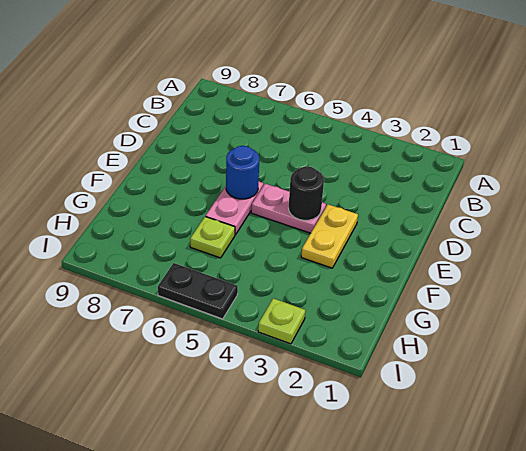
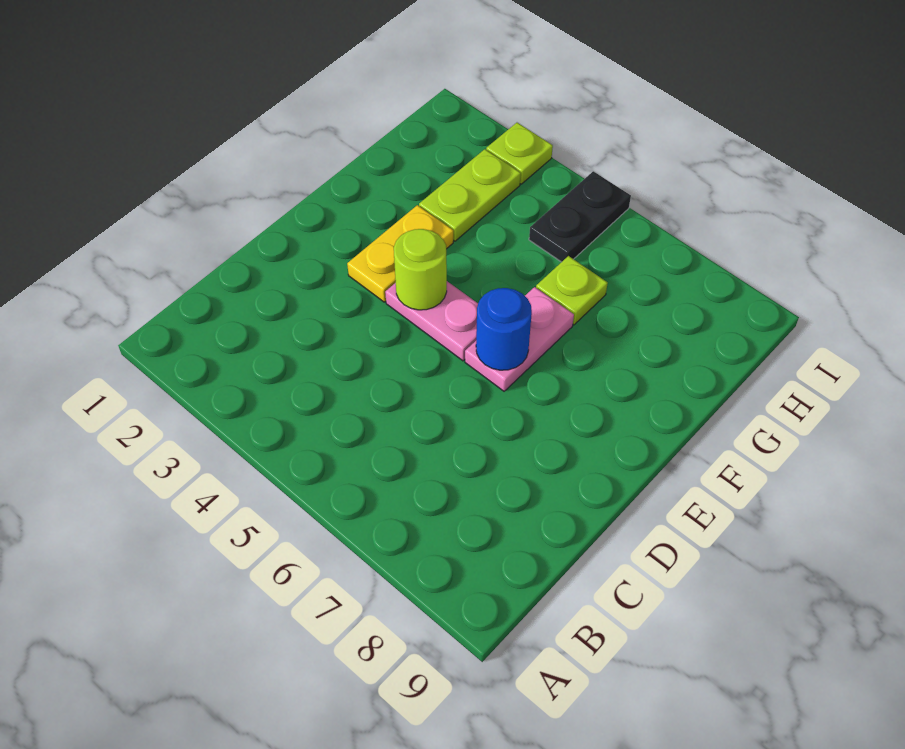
black round brick E4 level 2 -> lime round brick E4 level 2
none -> lime plate G3:H3 level 1
black plate I5:I6 level 1 -> black plate H5:I5 level 1

